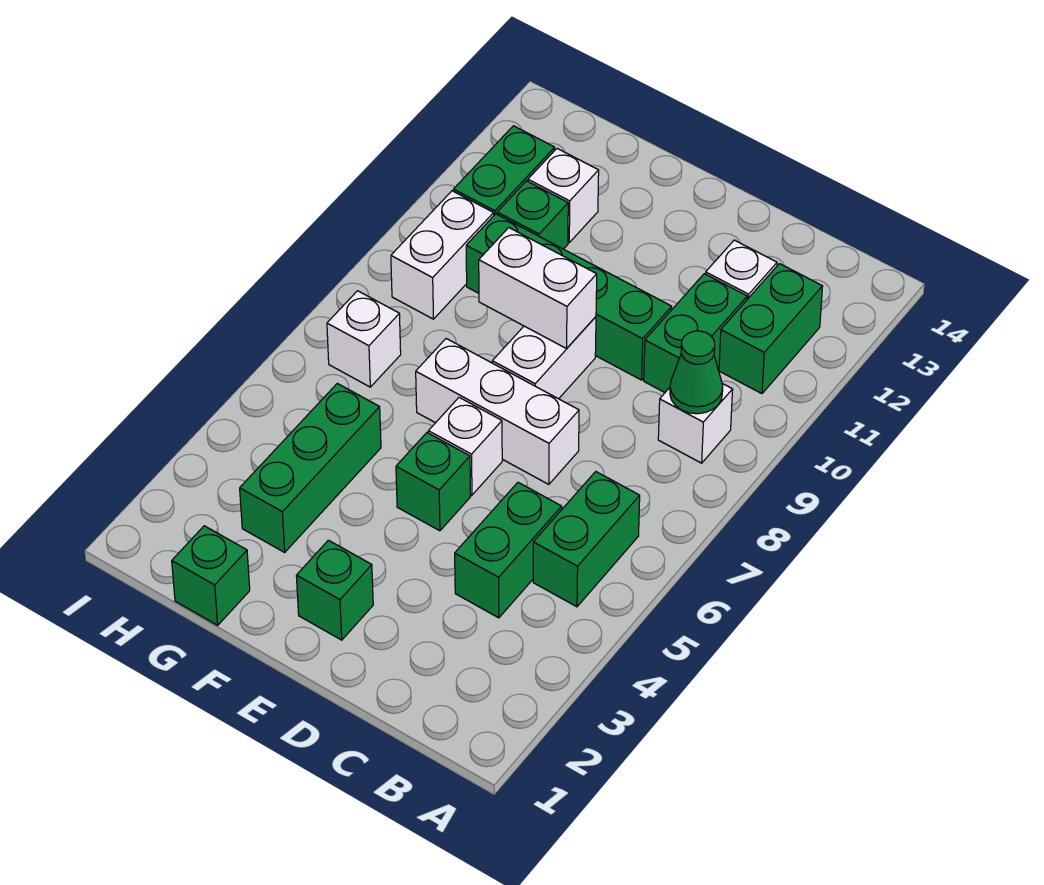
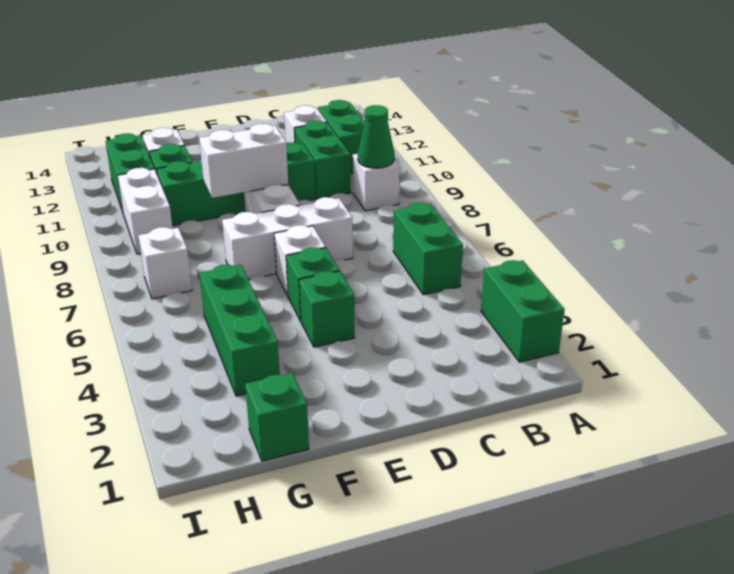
green brick C4:C5 level 1 -> green brick A2:A3 level 1
green brick E2 level 1 -> green brick E4 level 1

